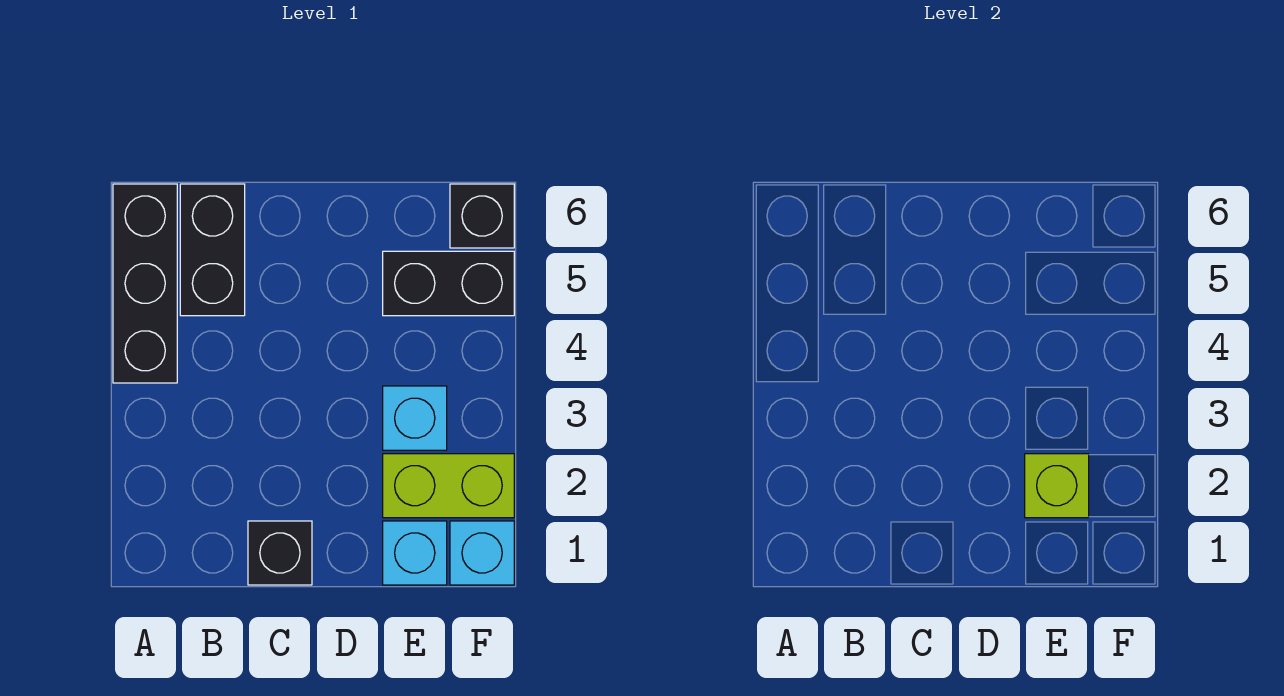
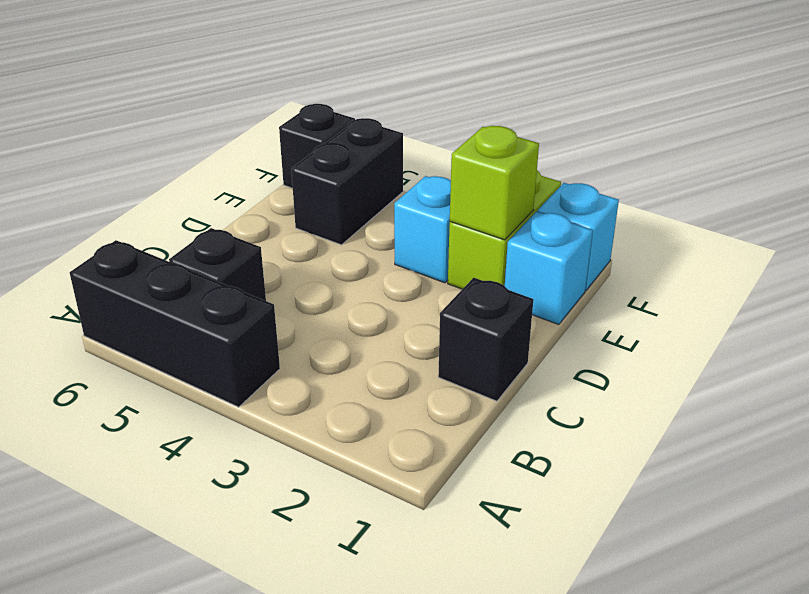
black brick B5:B6 level 1 -> black brick B5 level 1

